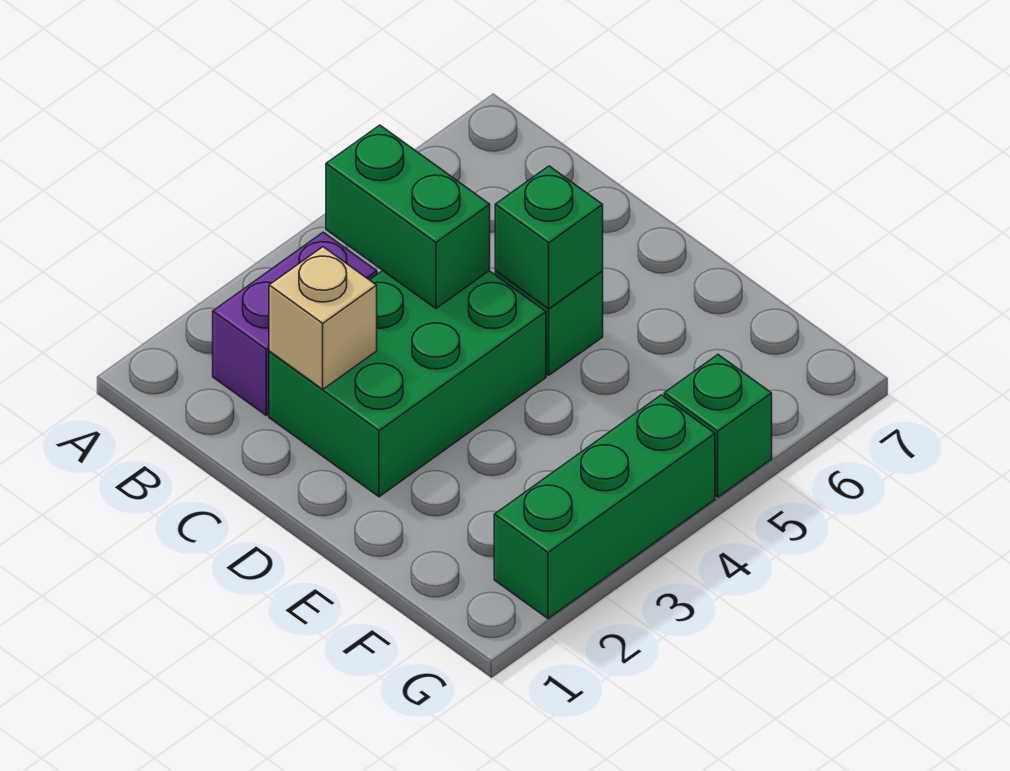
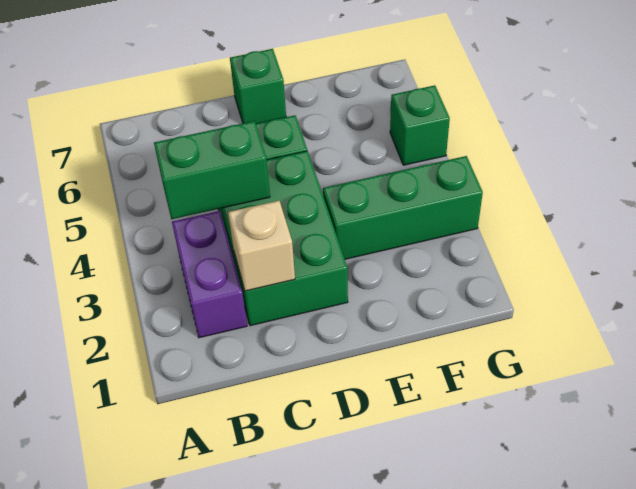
green brick D5 level 2 -> green brick D7 level 1
green brick G2:G4 level 1 -> green brick E3:G3 level 1

